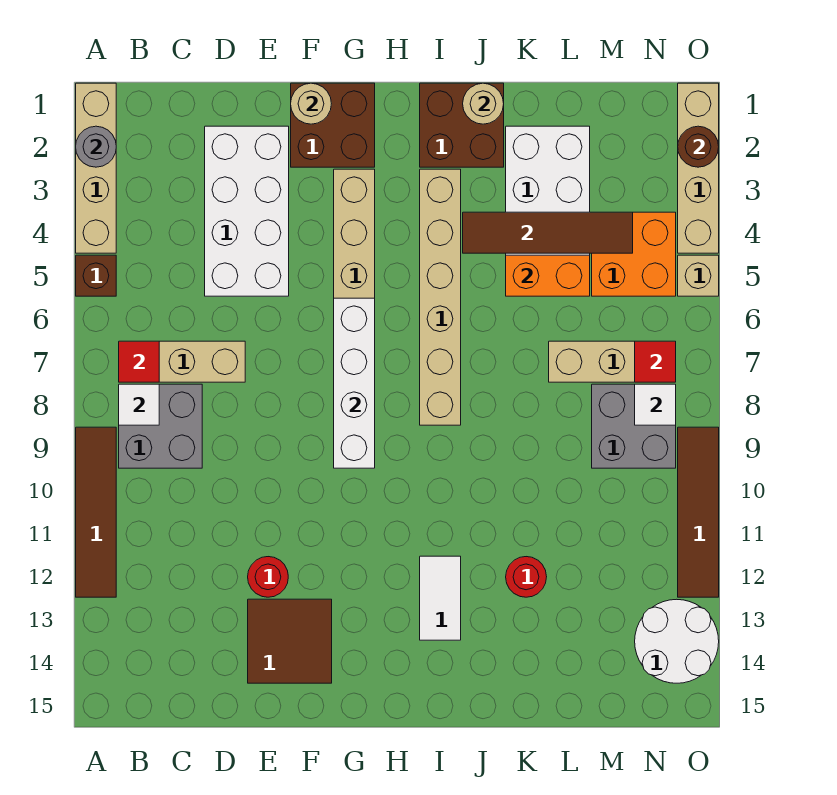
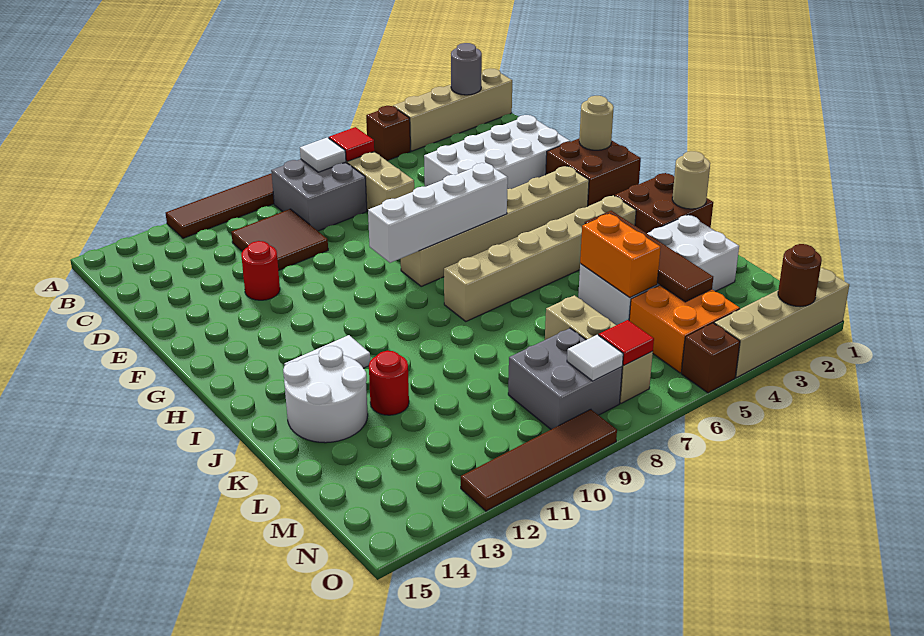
brown tile E13:F14 level 1 -> brown tile C10:D11 level 1
white round brick N13:O14 level 1 -> white round brick J13:K14 level 1
tan brick O5 level 1 -> brown brick O5 level 1

